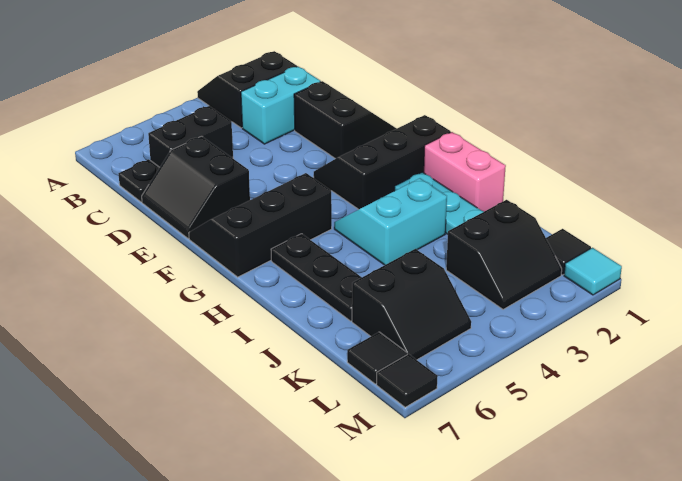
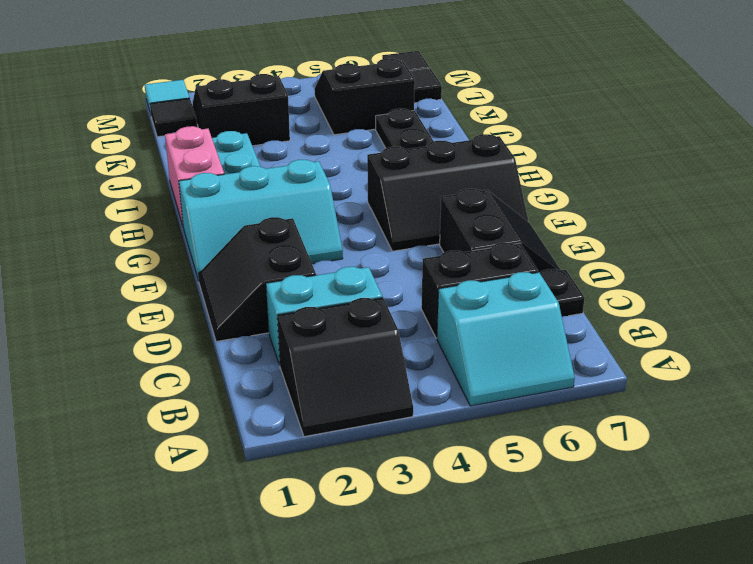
black slope F1:G3 level 1 top G -> cyan slope F1:G3 level 1 top G
cyan slope H3:I4 level 1 top I -> cyan slope A5:B6 level 1 top B

